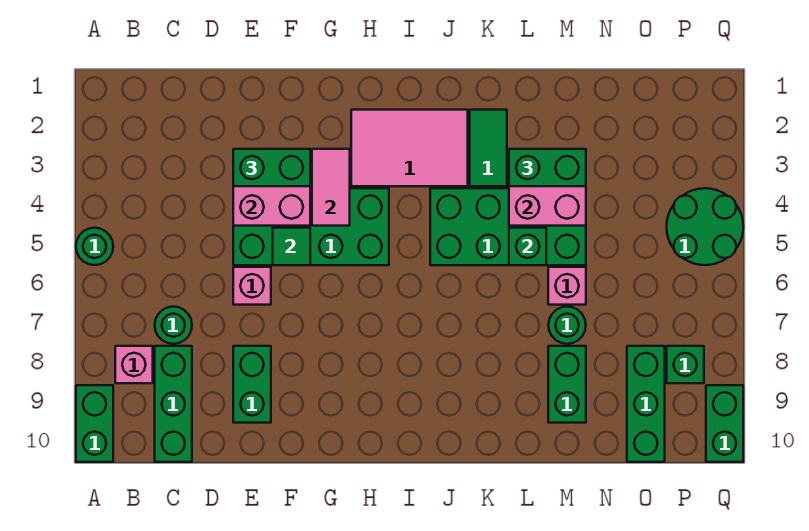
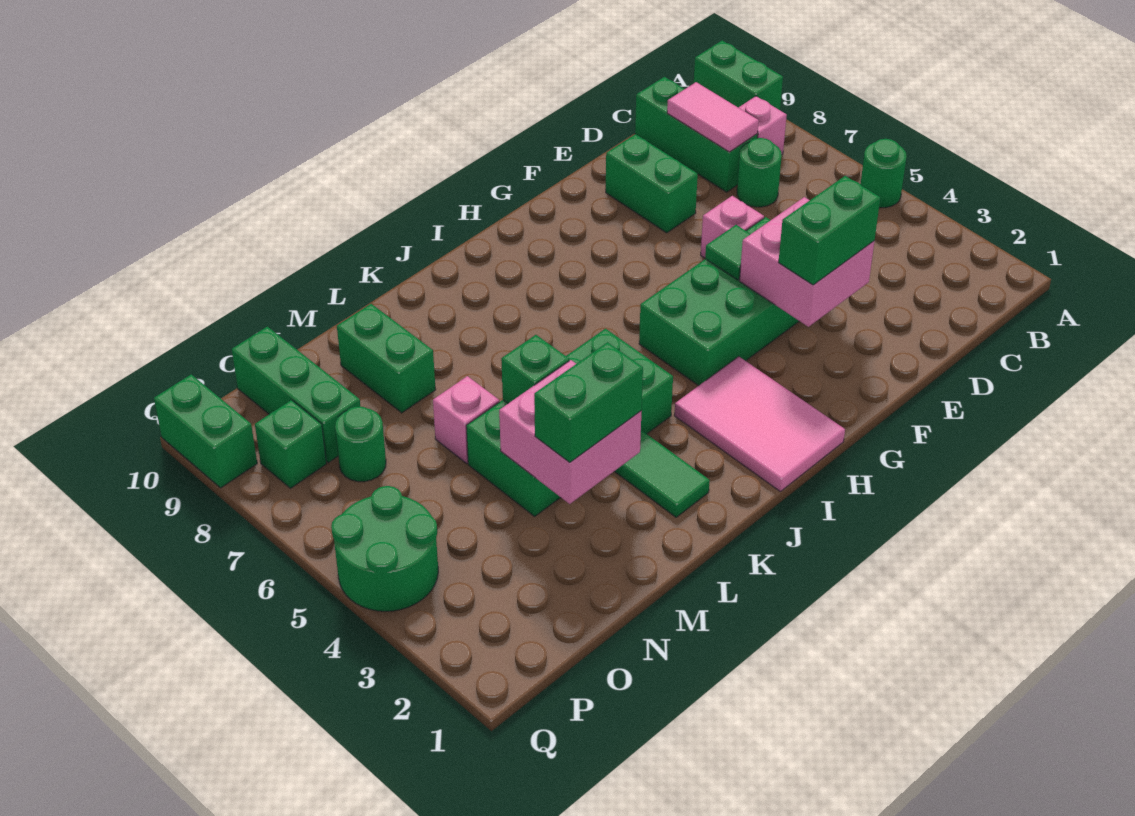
pink tile G3:G4 level 2 -> pink tile C8:C9 level 2
pink tile H2:J3 level 1 -> pink tile H1:I3 level 1
green round brick M7 level 1 -> green round brick O7 level 1

